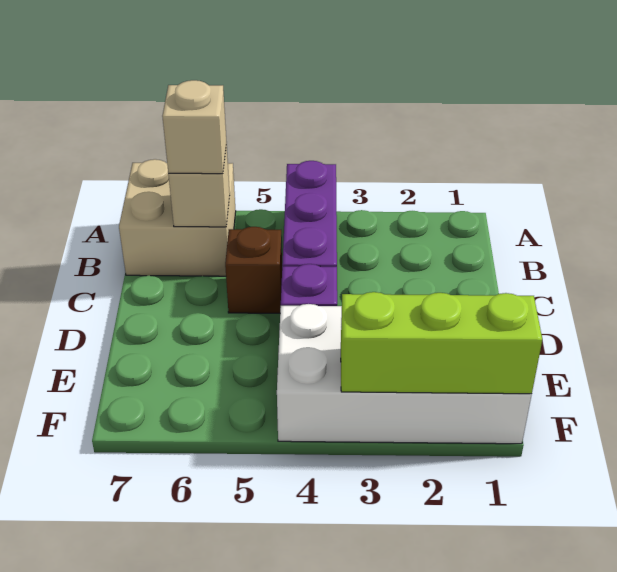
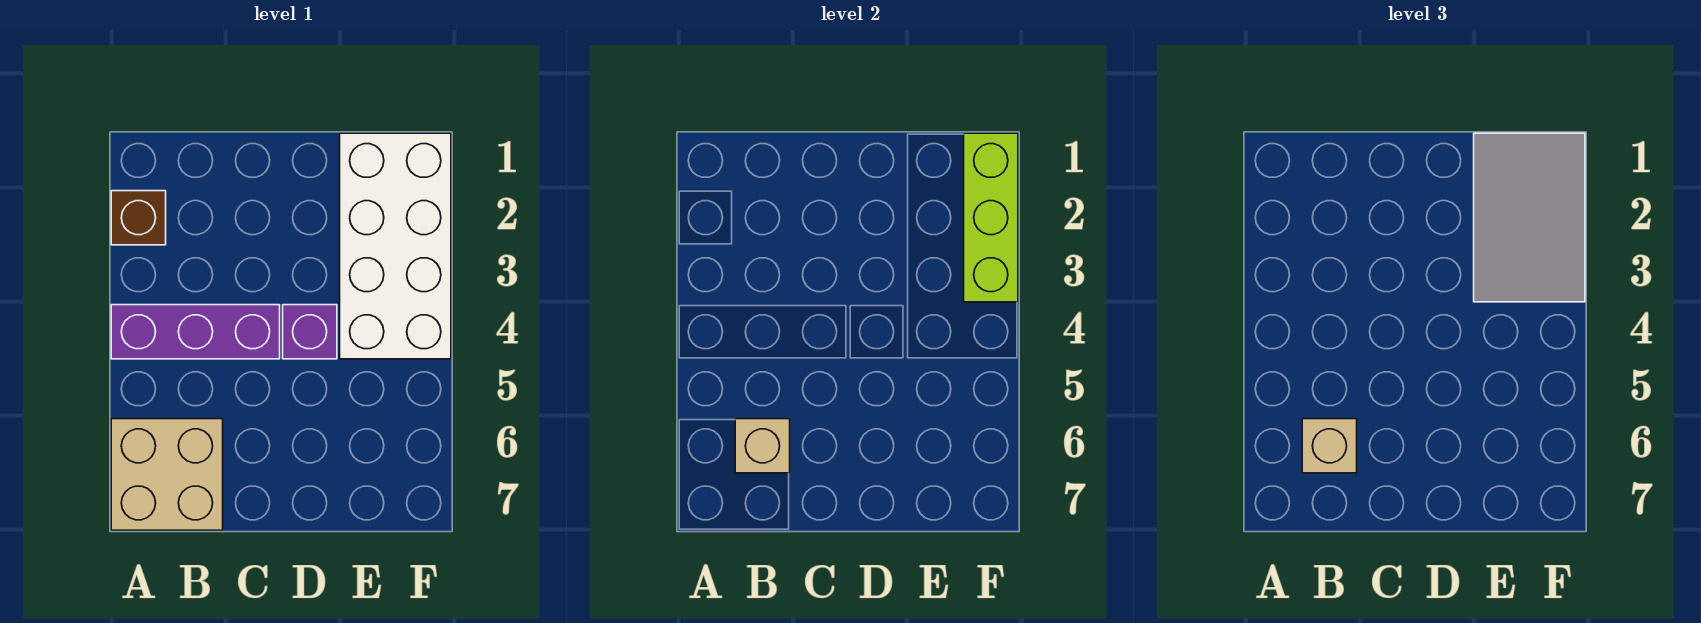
brown brick C5 level 1 -> brown brick A2 level 1
none -> grey tile E1:F3 level 3

